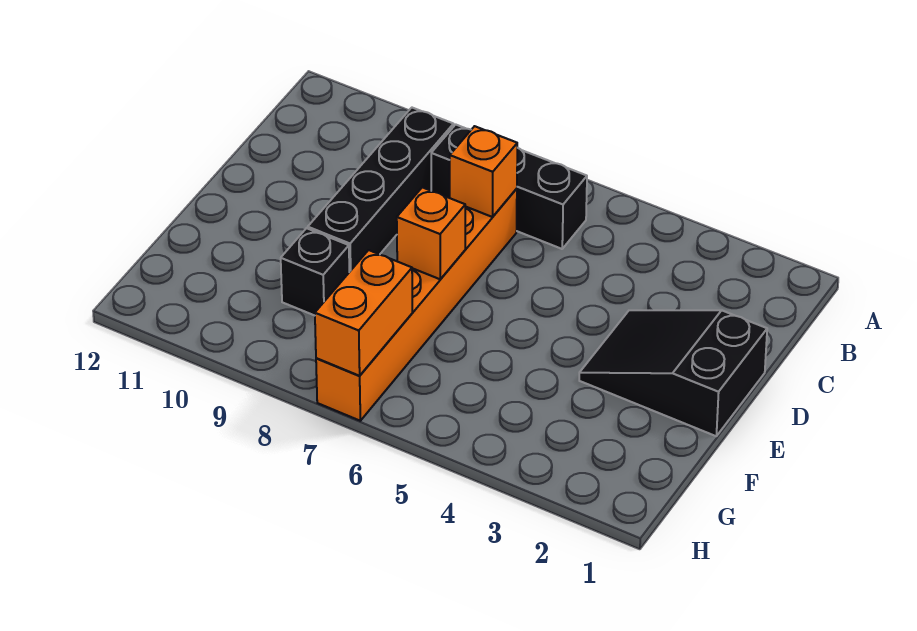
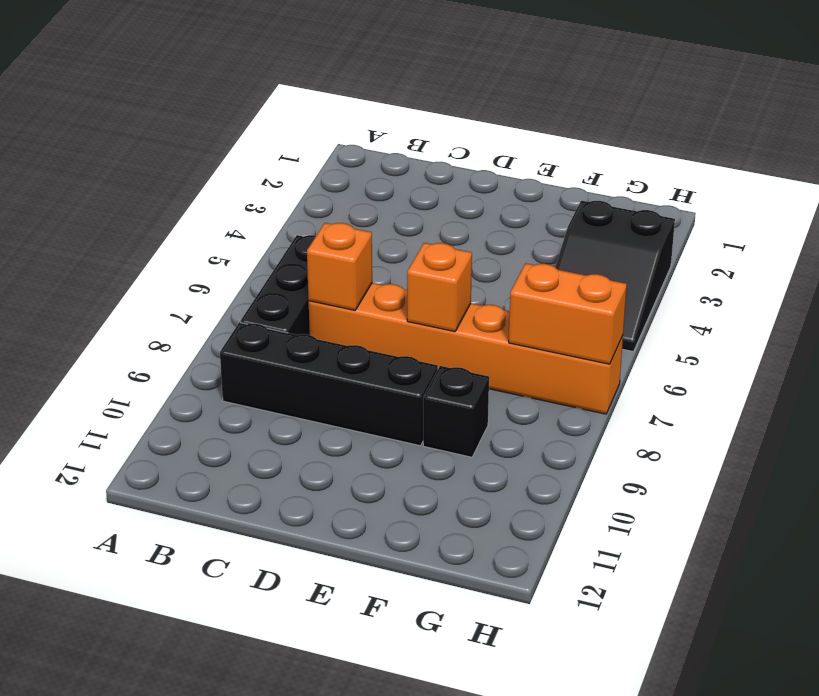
black slope D1:E3 level 1 top 1 -> black slope G3:H5 level 1 top 3

